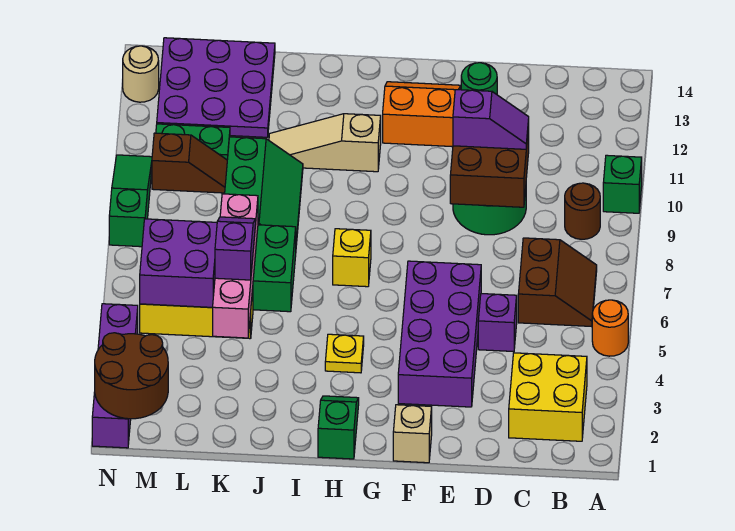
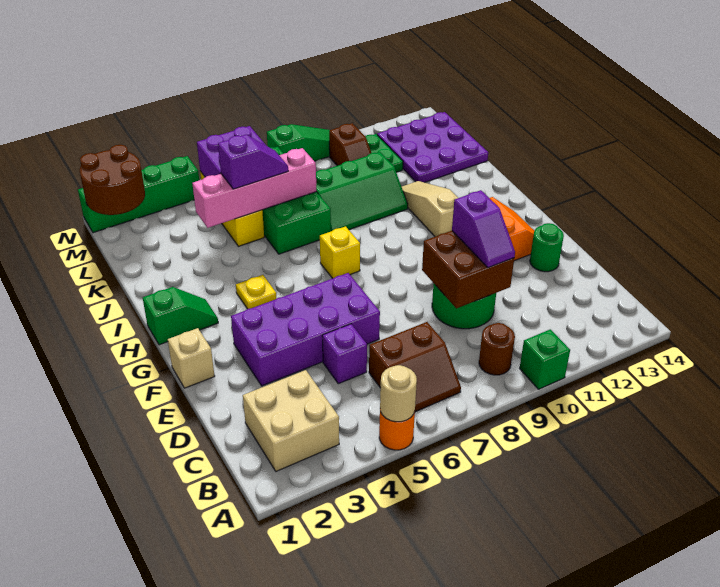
yellow brick B2:C3 level 1 -> tan brick B2:C3 level 1
purple brick N1:N4 level 1 -> green brick N1:N4 level 1
tan round brick N13 level 1 -> tan round brick A5 level 2

